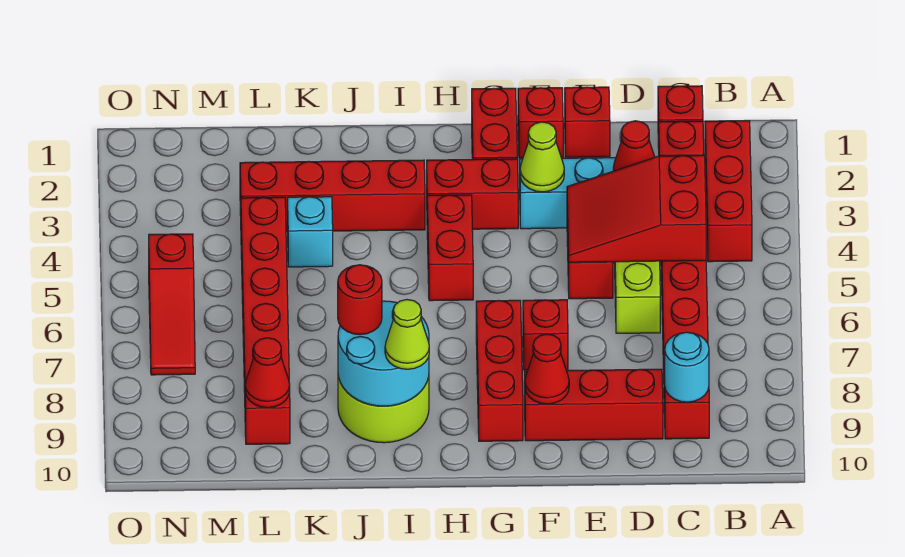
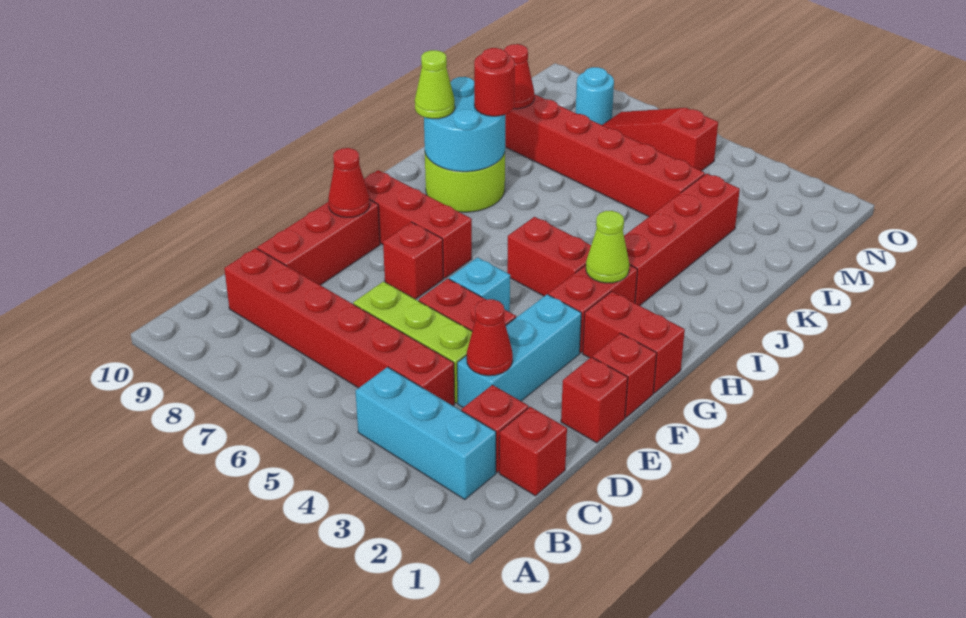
red brick B2:B4 level 1 -> cyan brick B2:B4 level 1
red slope C4:E5 level 2 top C -> none
cyan round brick C9 level 2 -> cyan round brick N8 level 1
lime cone F3 level 2 -> lime cone H3 level 2
cyan brick K4 level 1 -> cyan brick F5 level 1

